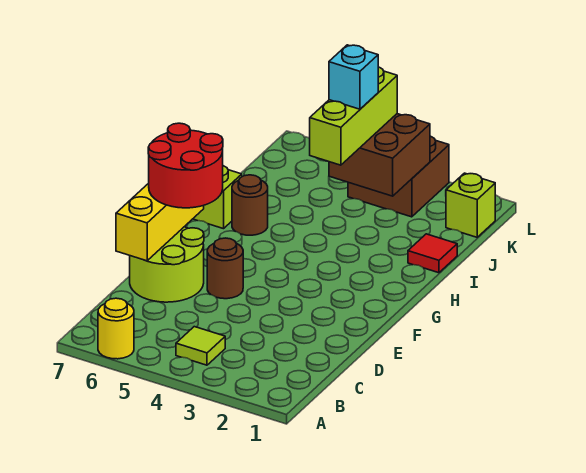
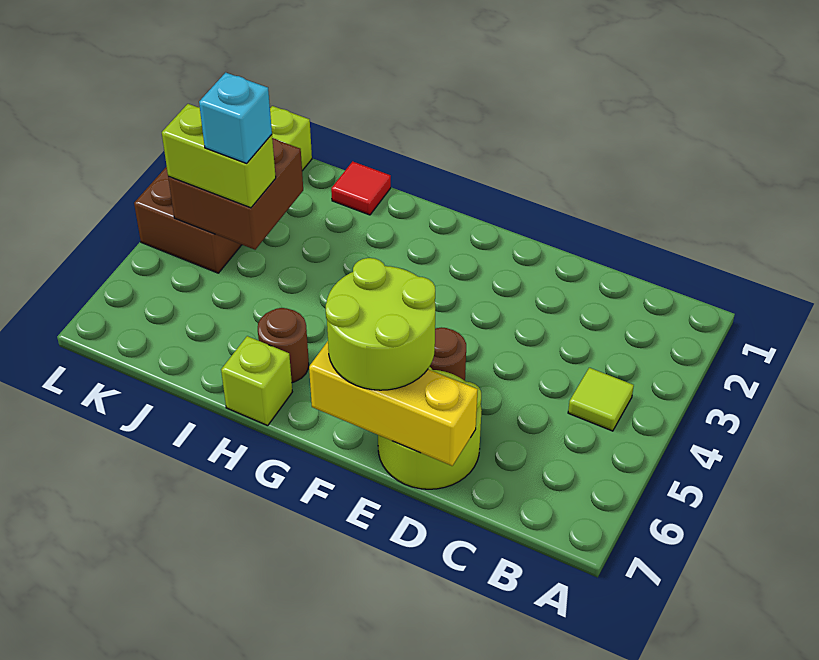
yellow round brick A6 level 1 -> none
red round brick E6:F7 level 3 -> lime round brick E6:F7 level 3
lime brick I4:K4 level 3 -> lime brick J4:K4 level 3

